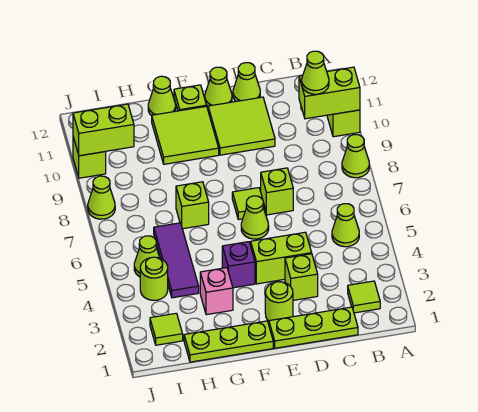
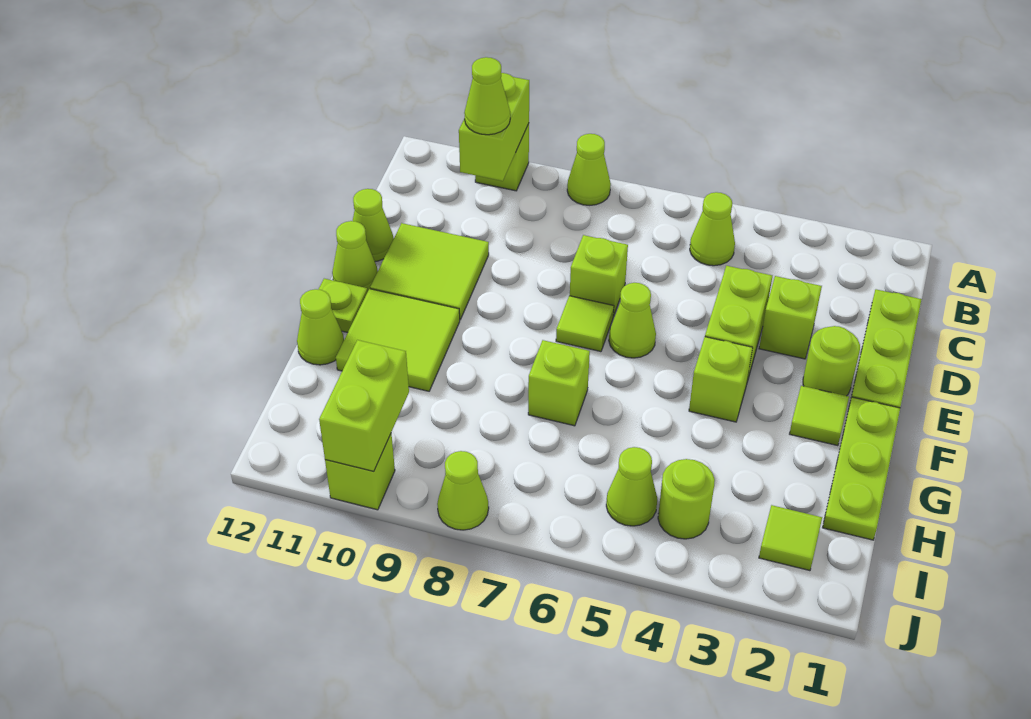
lime tile B2 level 1 -> lime tile F2 level 1
purple brick F4 level 1 -> lime brick F4 level 1
pink brick G3 level 1 -> none
purple tile H4:H6 level 1 -> none

